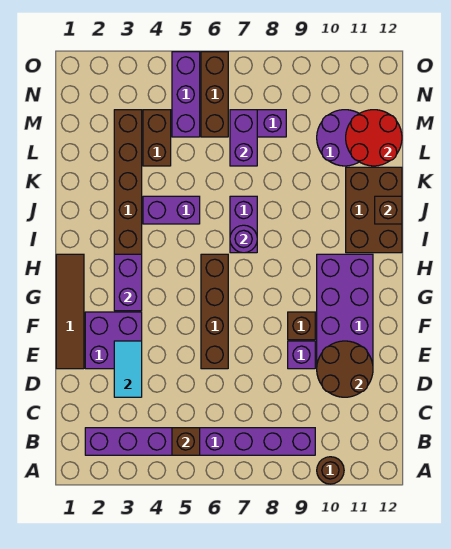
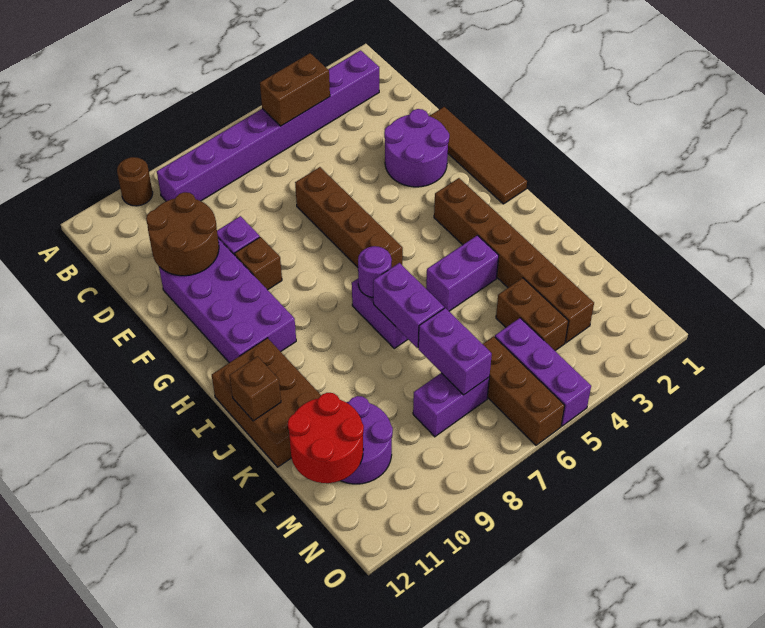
brown brick B5 level 2 -> brown brick B4:B5 level 2
cyan tile D3:E3 level 2 -> none
purple brick E2:F3 level 1 -> purple round brick E2:F3 level 1
purple brick G3:H3 level 2 -> purple brick J7:K7 level 2

